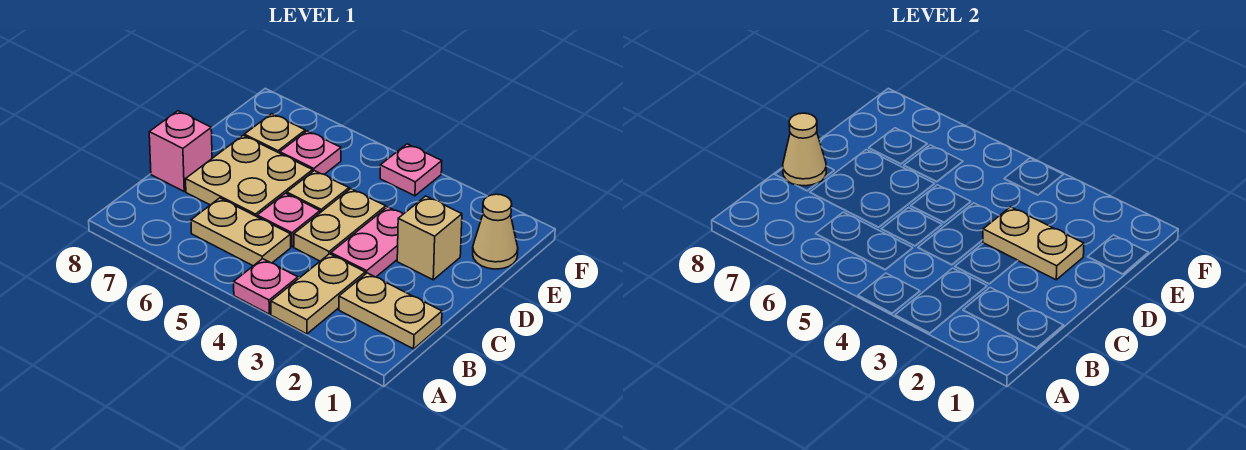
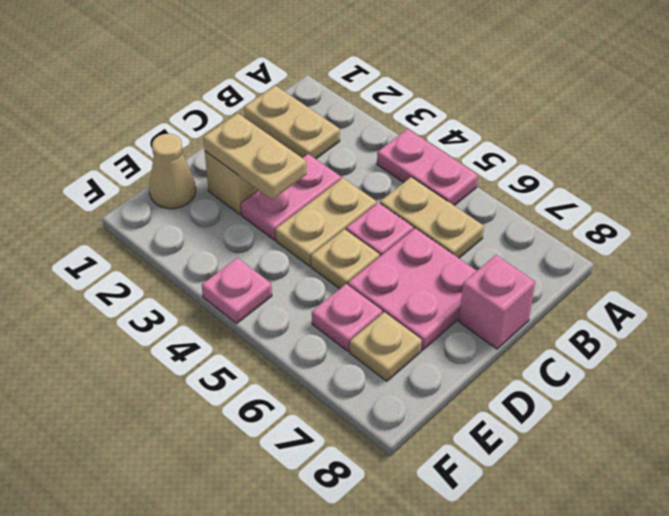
tan plate A3:B3 level 1 -> none
pink plate A4 level 1 -> pink plate A4:A5 level 1
tan plate C6:D7 level 1 -> pink plate C6:D7 level 1
tan cone C8 level 2 -> none

